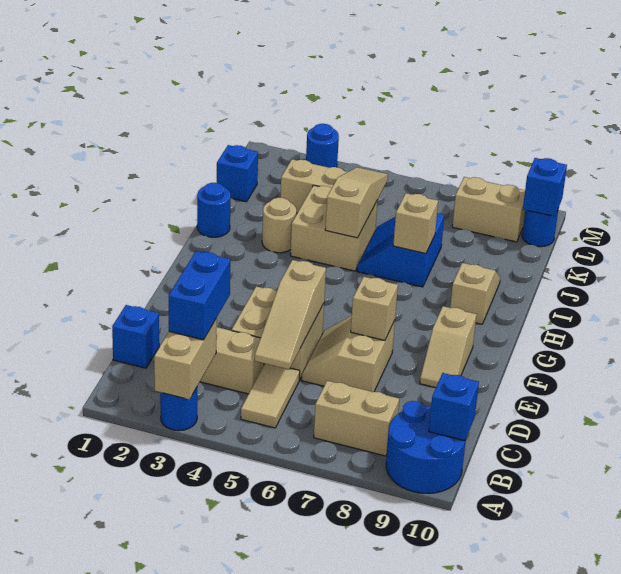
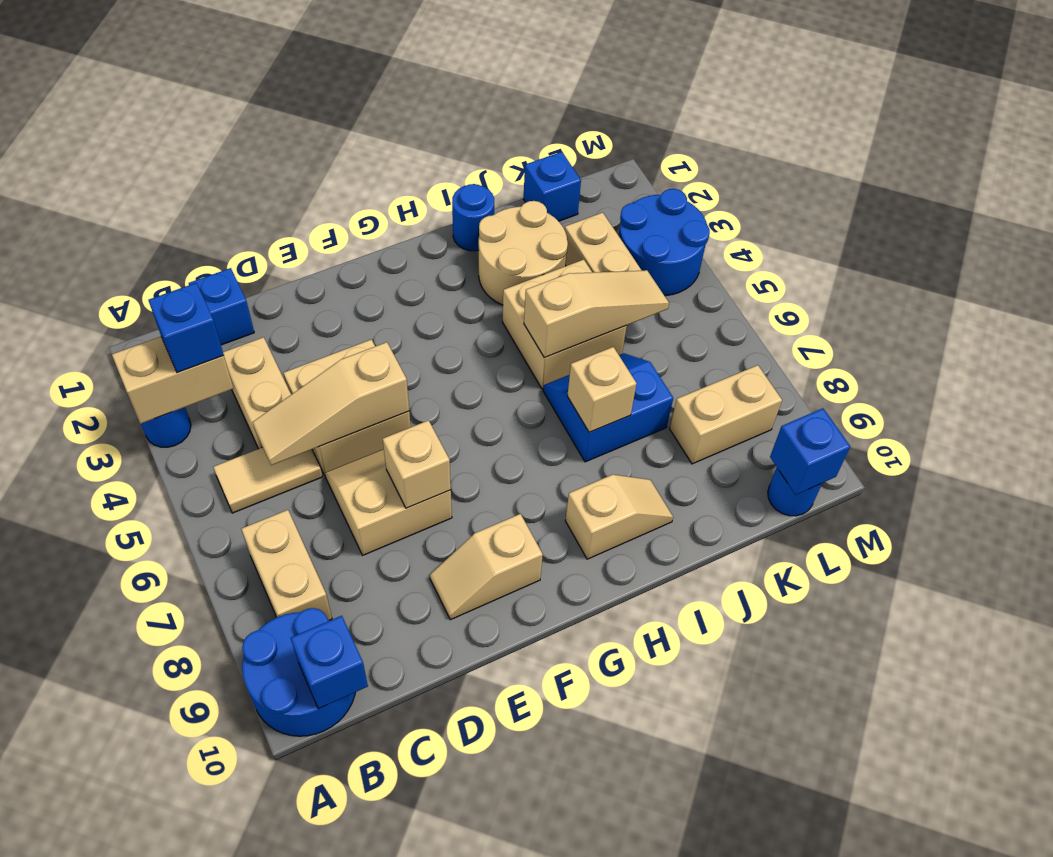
blue brick B3:C3 level 3 -> blue brick B3 level 3
tan round brick I3 level 1 -> tan round brick I2:J3 level 1
tan brick L8:L9 level 1 -> tan brick K8:L8 level 1
blue round brick M3 level 1 -> blue round brick L3:M4 level 1

